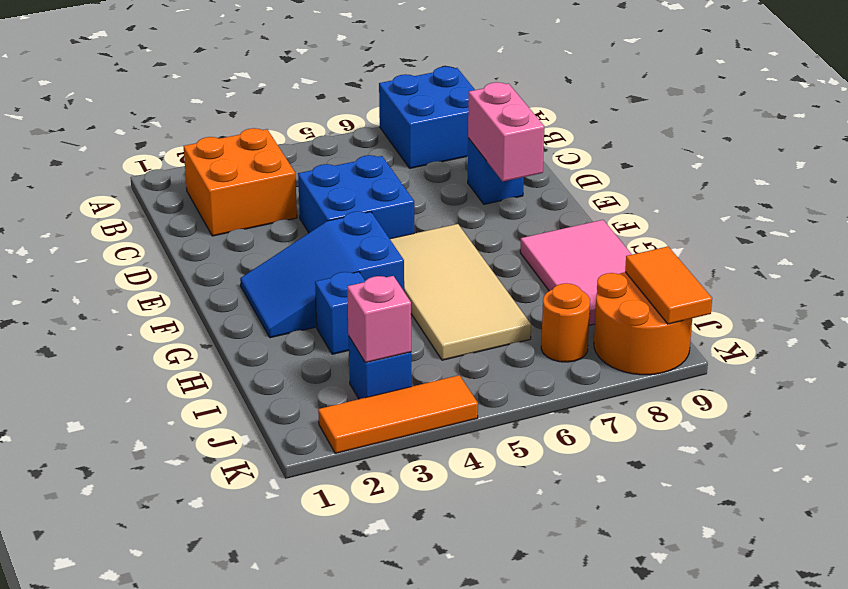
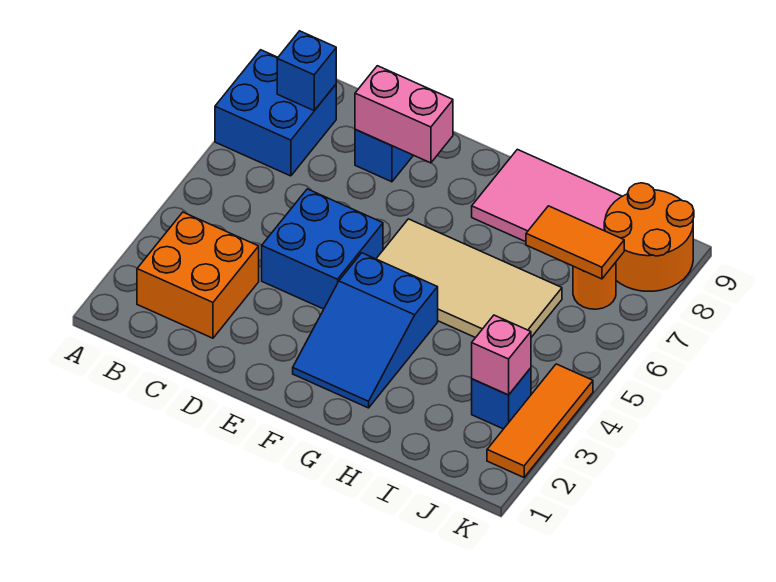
blue brick H3 level 1 -> blue brick B8 level 2
orange tile J9:K9 level 2 -> orange tile I7:J7 level 2

